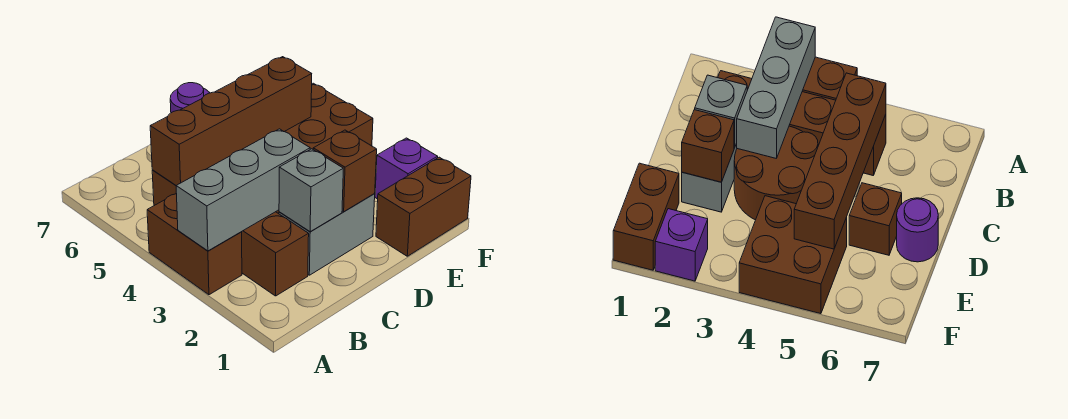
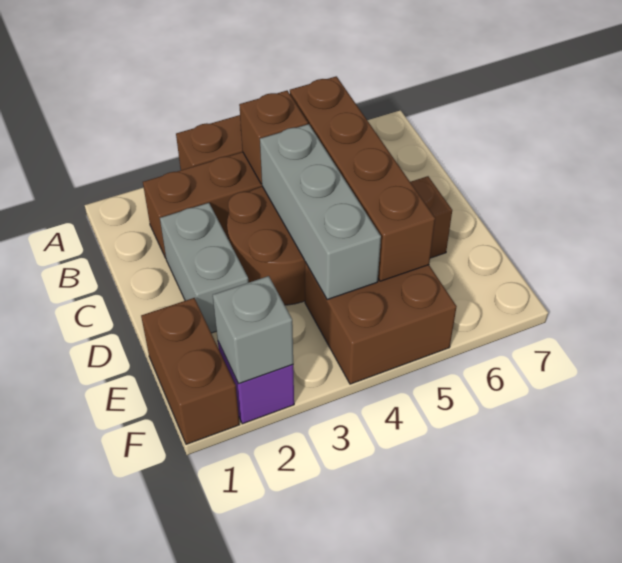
grey brick A3:C3 level 2 -> grey brick C4:E4 level 2
grey brick C2 level 2 -> grey brick F2 level 2
brown brick D2 level 2 -> brown brick B4 level 2
purple round brick D7 level 1 -> none

